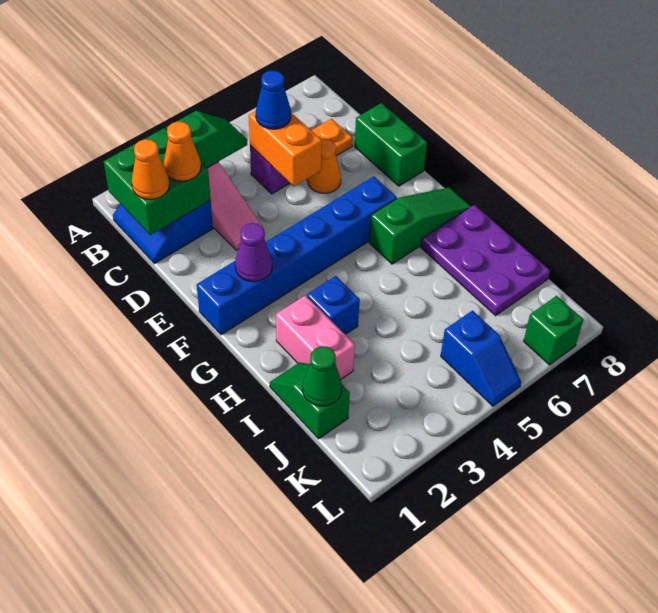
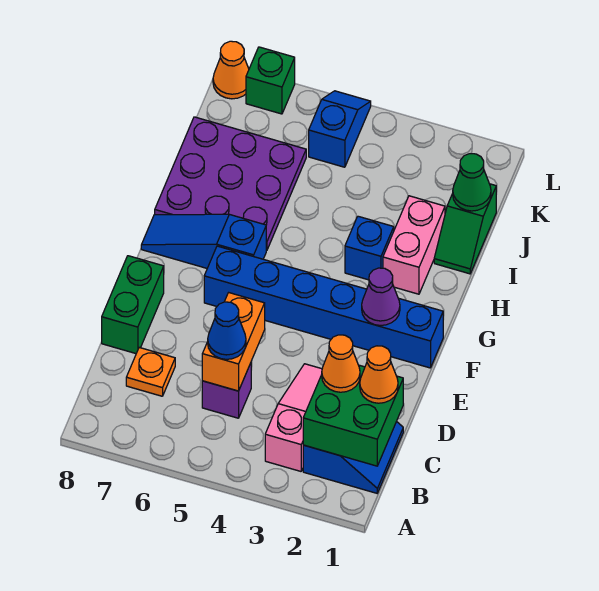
green slope B3:B4 level 2 top 3 -> none
orange cone D6 level 1 -> orange cone L8 level 1
green slope G6:G8 level 1 top 6 -> blue slope G6:G8 level 1 top 6
purple plate H7:J8 level 1 -> purple plate H6:J8 level 1

